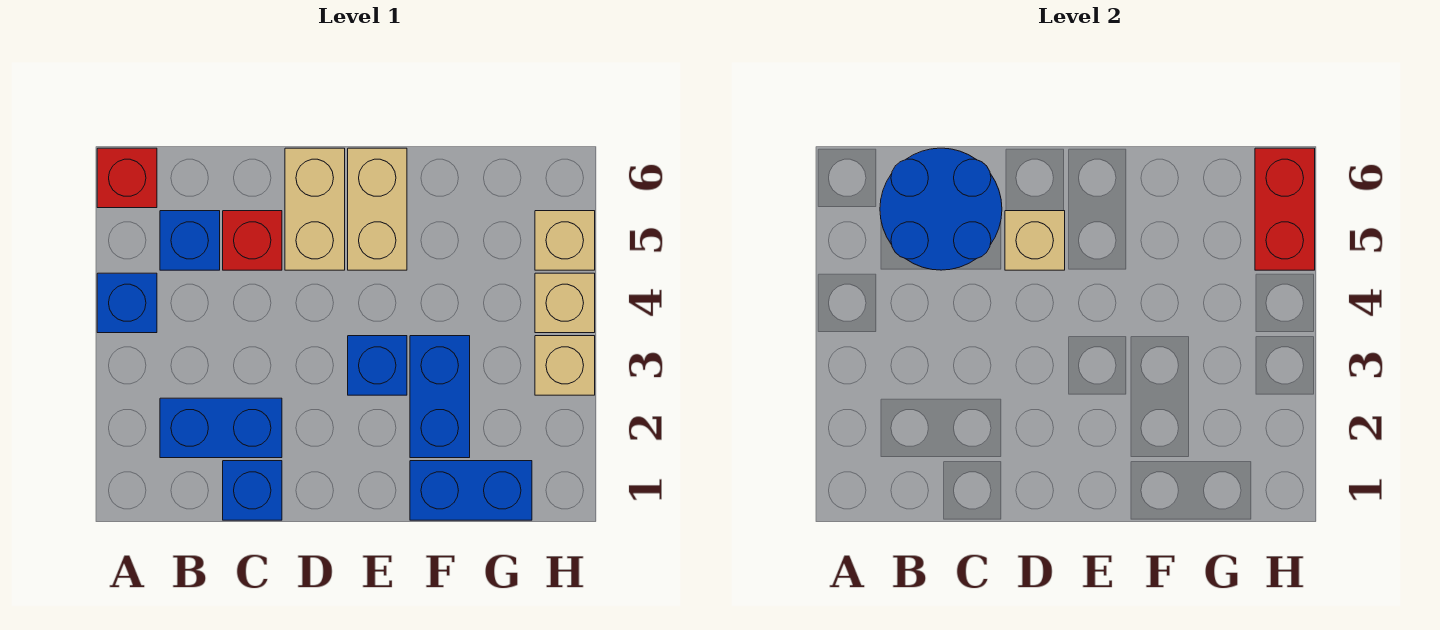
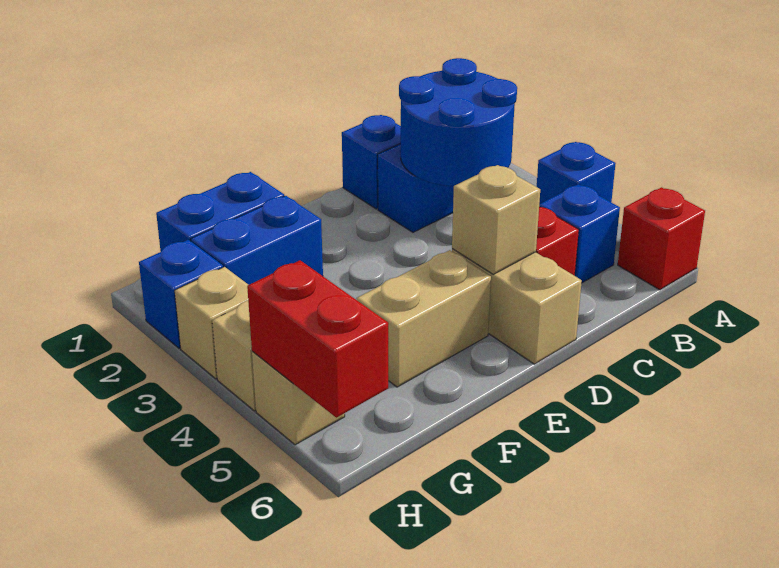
blue round brick B5:C6 level 2 -> blue round brick B2:C3 level 2
blue brick E3 level 1 -> blue brick H2 level 1
tan brick E5:E6 level 1 -> tan brick E5:F5 level 1
blue brick F2:F3 level 1 -> blue brick F2:G2 level 1

